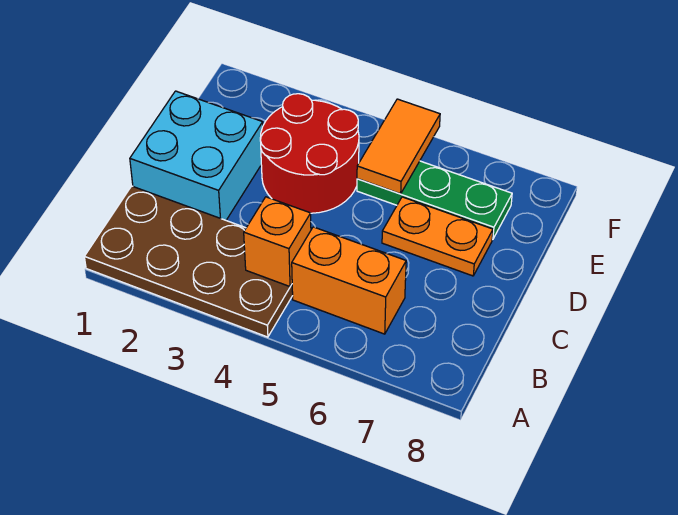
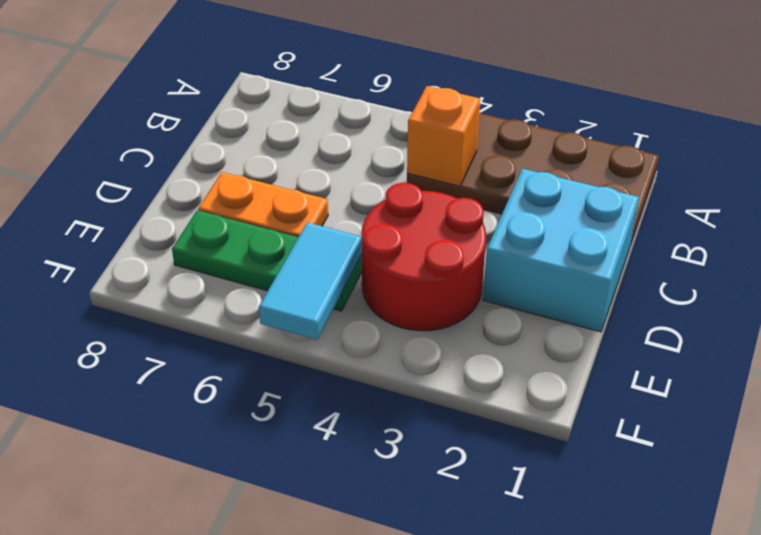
orange brick B5:B6 level 1 -> none
orange tile E5:F5 level 2 -> cyan tile E5:F5 level 2

